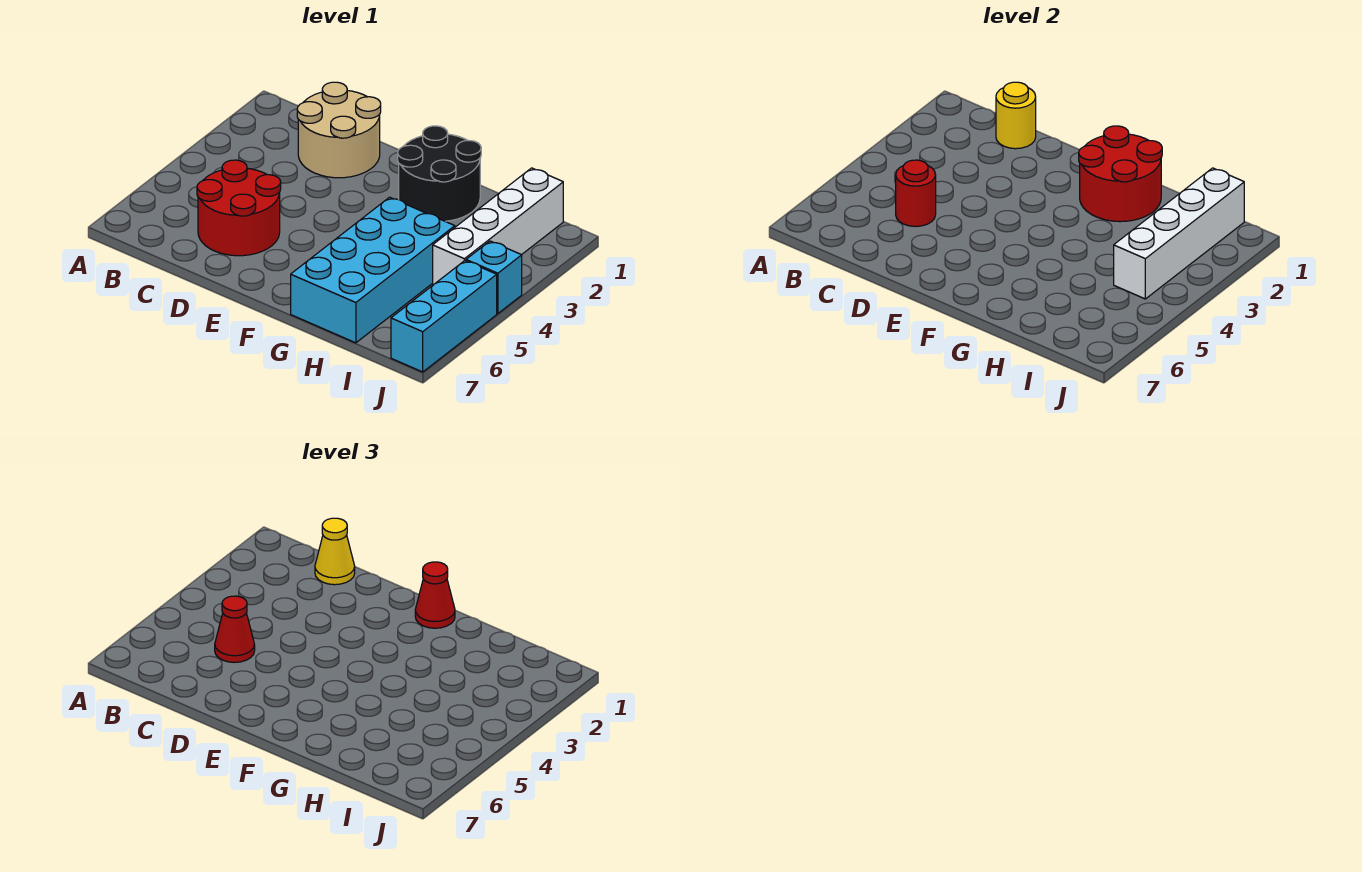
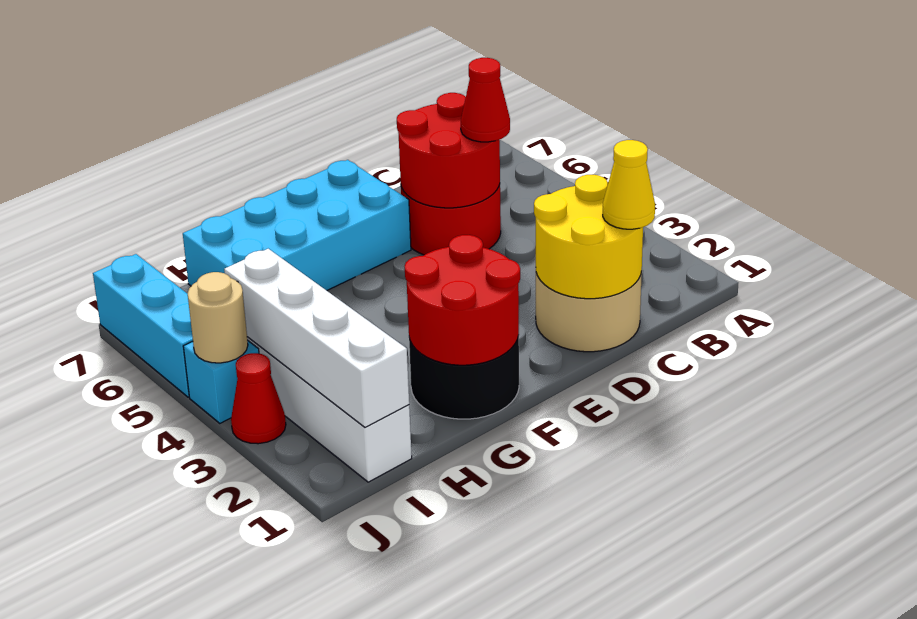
yellow round brick C1 level 2 -> yellow round brick C1:D2 level 2
red round brick C5 level 2 -> red round brick C5:D6 level 2
red cone F1 level 3 -> red cone J3 level 1
cyan brick G4:H7 level 1 -> cyan brick E6:H7 level 1
none -> tan round brick J4 level 2

